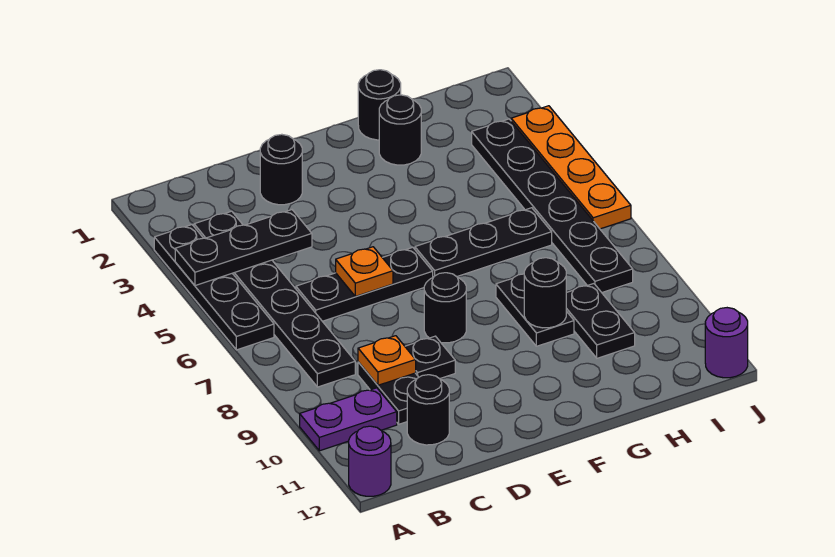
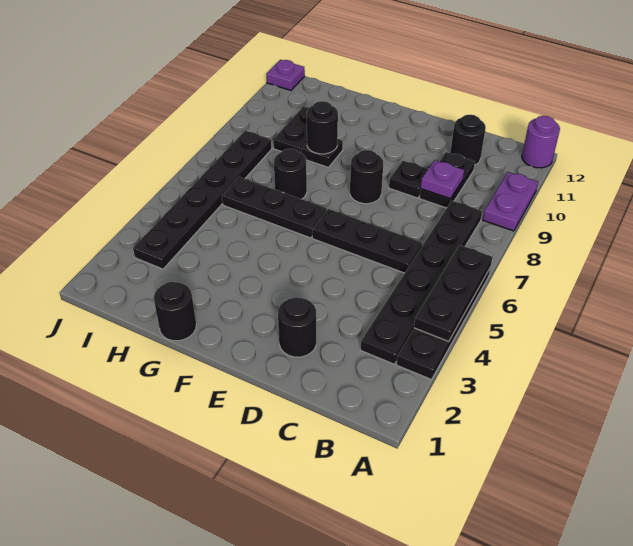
black plate A4:C4 level 2 -> black plate A4:A6 level 2
purple plate A10:B10 level 1 -> purple plate A9:A10 level 1
orange plate C9 level 2 -> purple plate C9 level 2
orange plate D6 level 2 -> none
black round brick G2 level 1 -> black round brick G7 level 1
black plate G8:G9 level 1 -> black plate G9 level 1
orange plate J3:J6 level 1 -> none
purple round brick J12 level 1 -> purple plate J12 level 1

